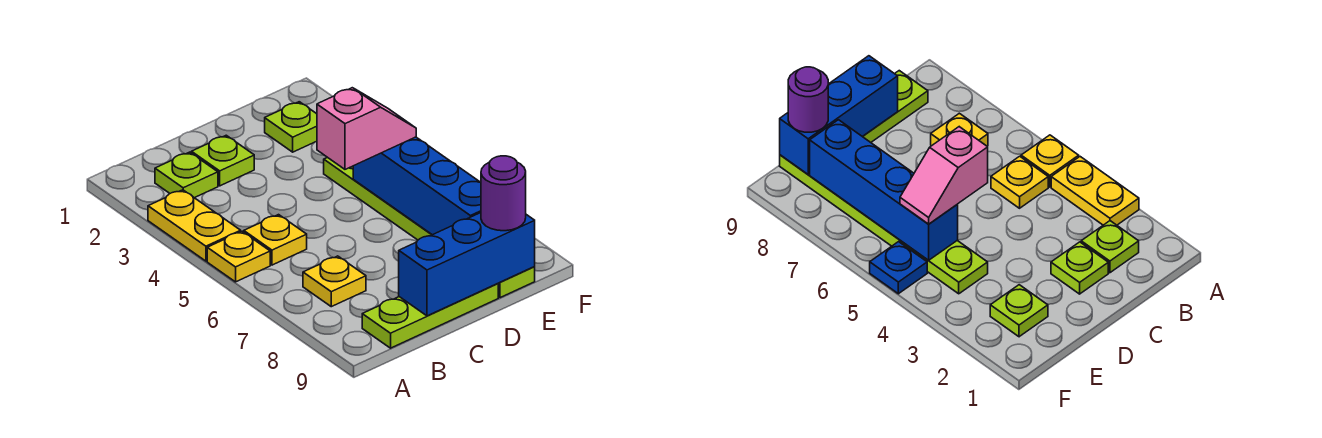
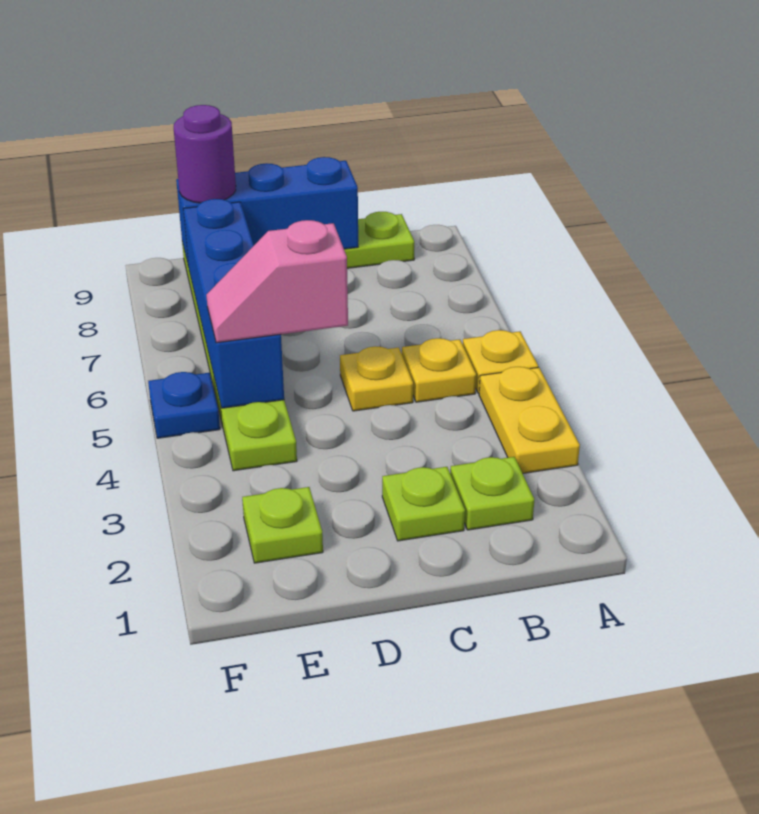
yellow plate B7 level 1 -> yellow plate C5 level 1

